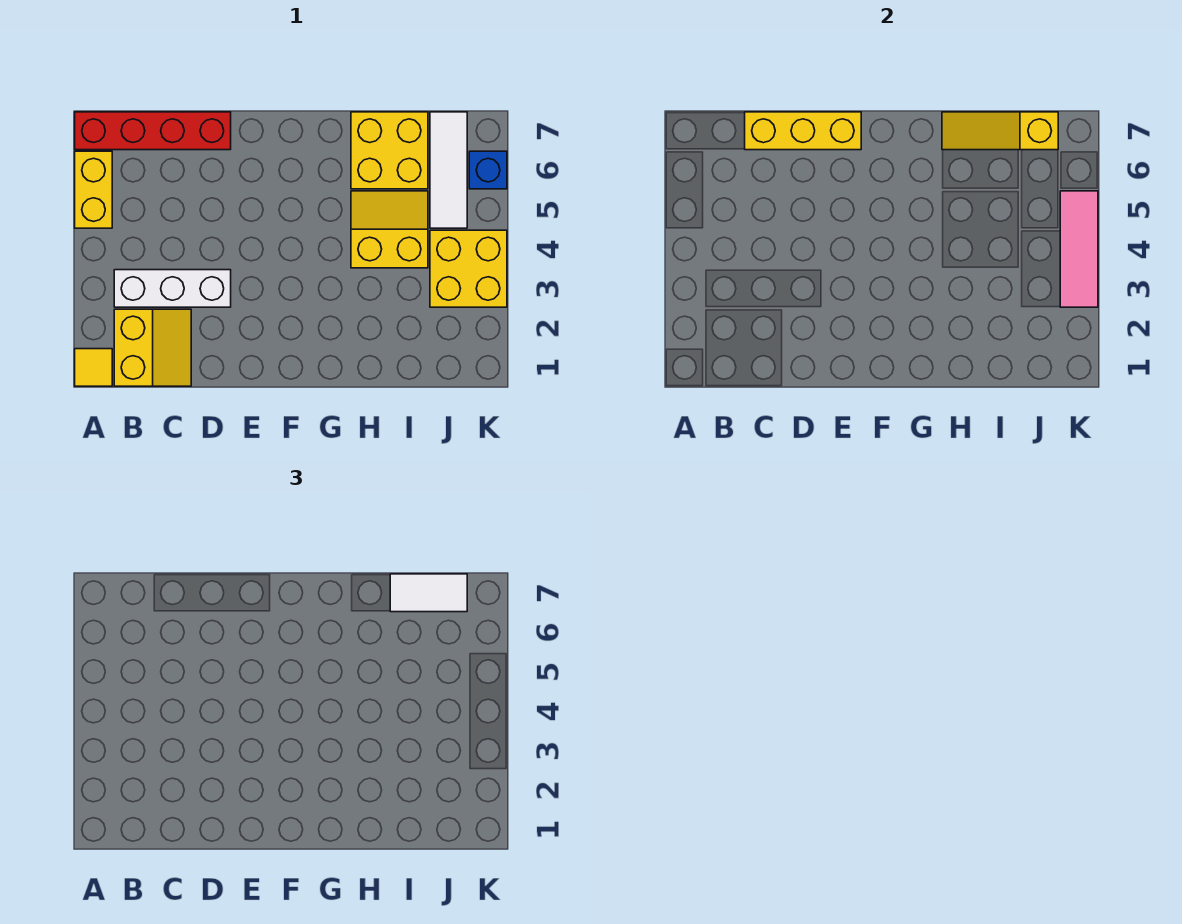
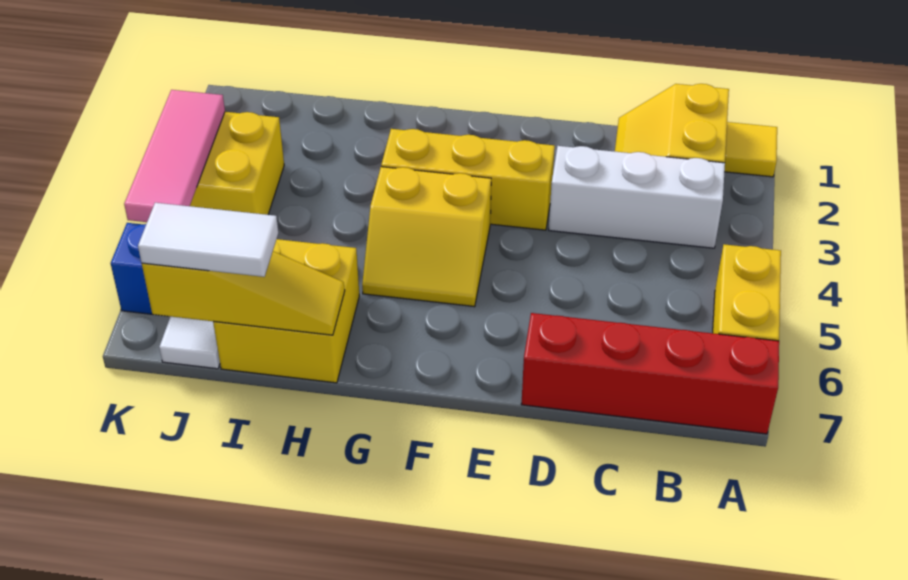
yellow brick C7:E7 level 2 -> yellow brick E3:G3 level 1
yellow slope H4:I5 level 1 top 4 -> yellow slope F4:G5 level 1 top 4

